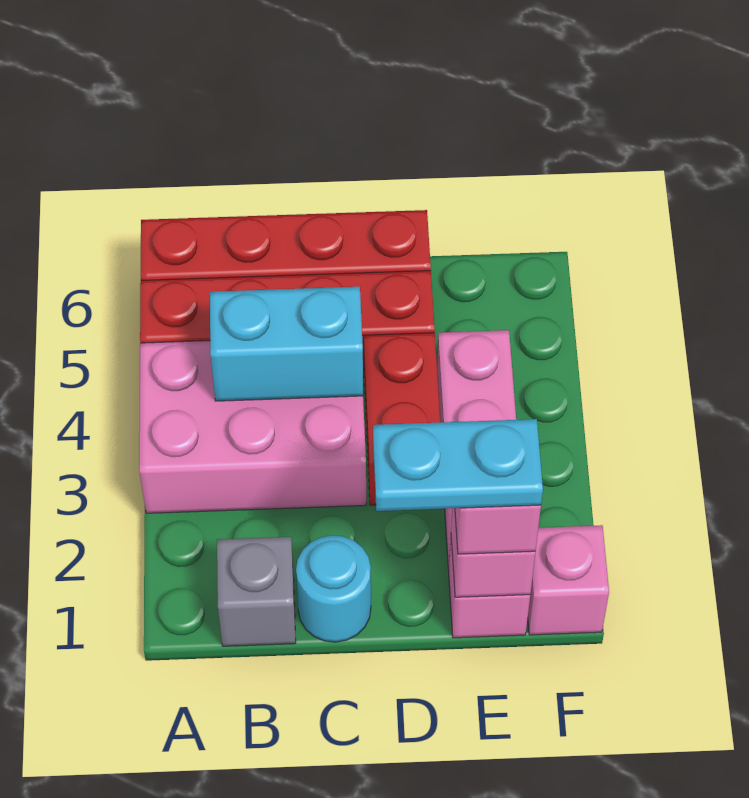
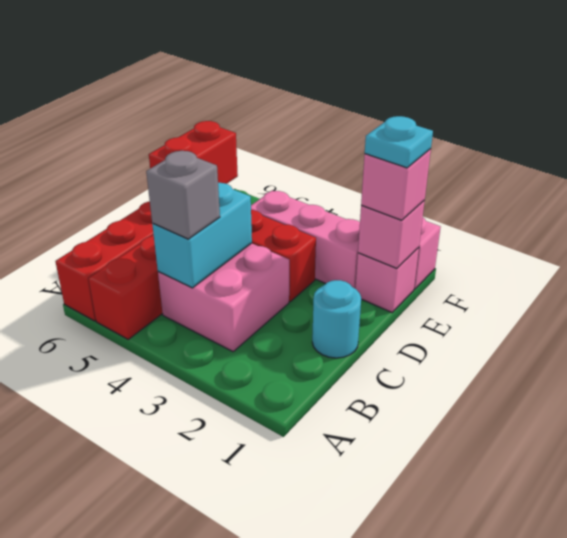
pink brick A3:C4 level 1 -> pink brick B3:C4 level 1
grey brick B1 level 1 -> grey brick B4 level 3
cyan plate D1:E1 level 4 -> cyan plate E1 level 4
none -> red brick D6:E6 level 2

